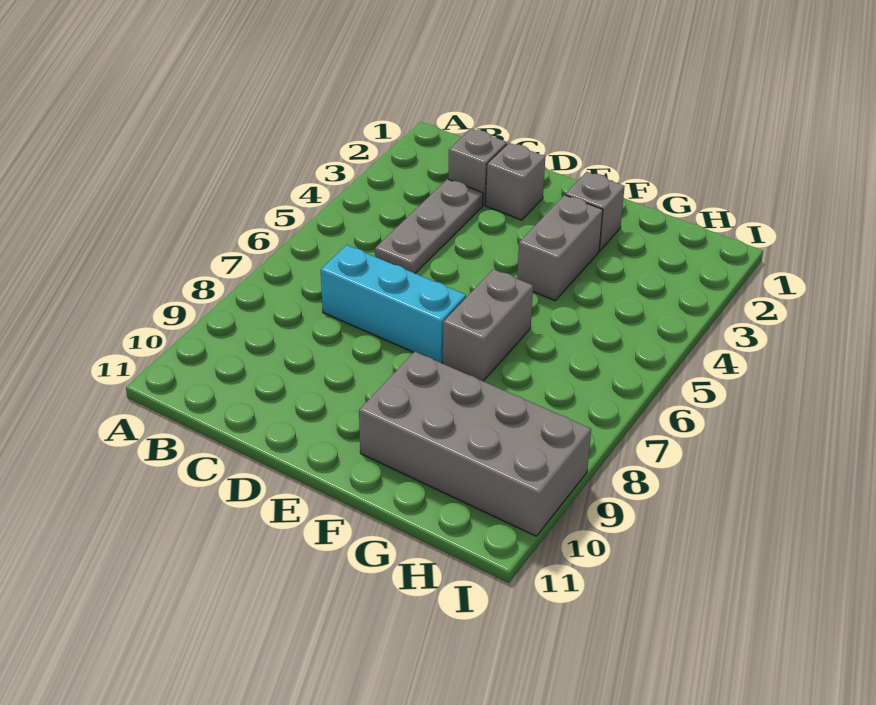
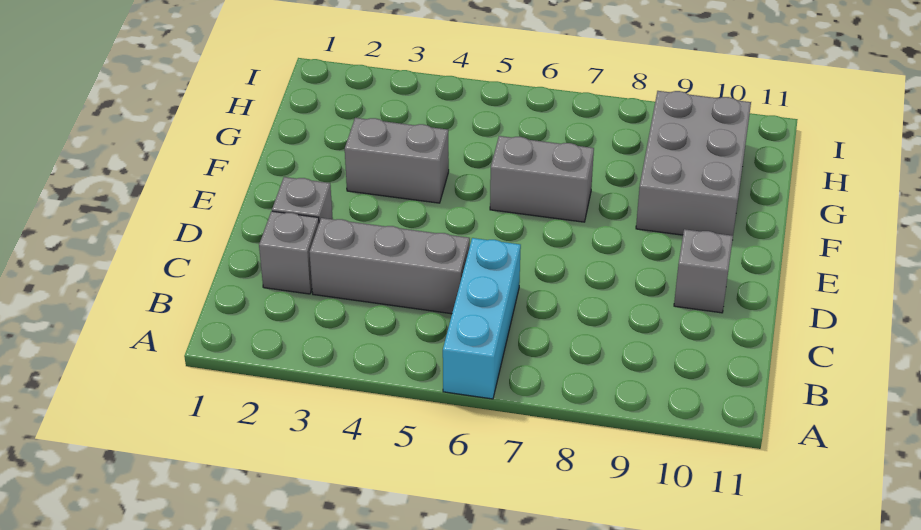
grey plate C3:C5 level 1 -> grey brick C3:C5 level 1
cyan brick C7:E7 level 1 -> cyan brick A6:C6 level 1
grey brick F2 level 1 -> grey brick D10 level 1
grey brick F9:I10 level 1 -> grey brick F9:H10 level 1

